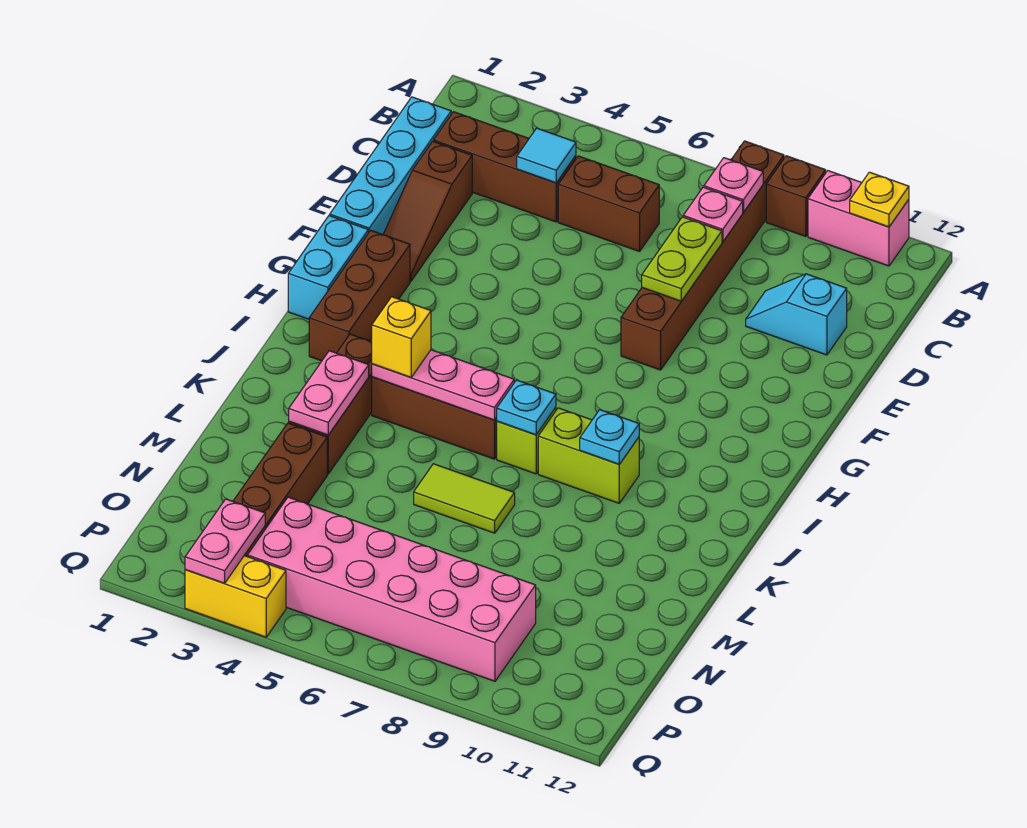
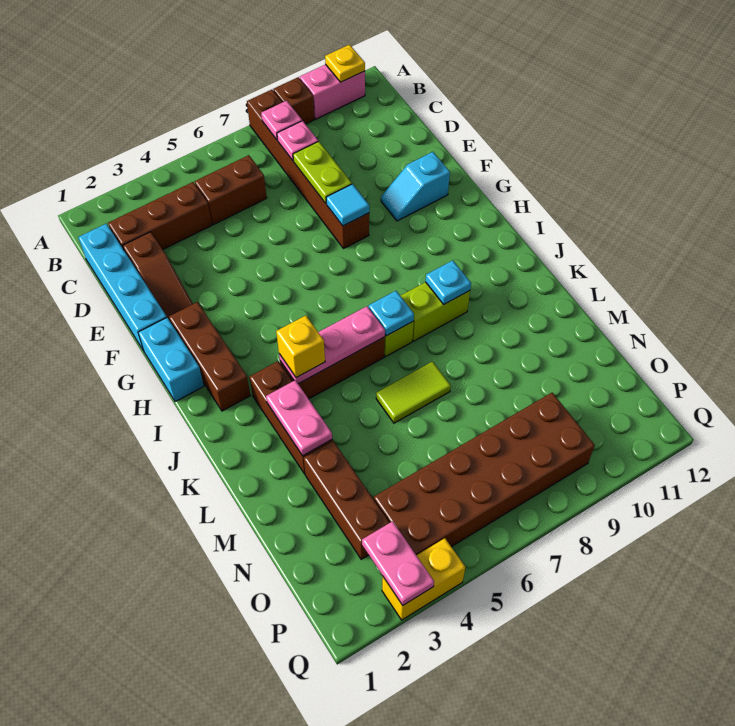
cyan tile C4 level 2 -> cyan tile F8 level 2
cyan slope D10:D11 level 1 top 11 -> cyan slope F10:F11 level 1 top 11
pink brick O4:P9 level 1 -> brown brick O4:P9 level 1

